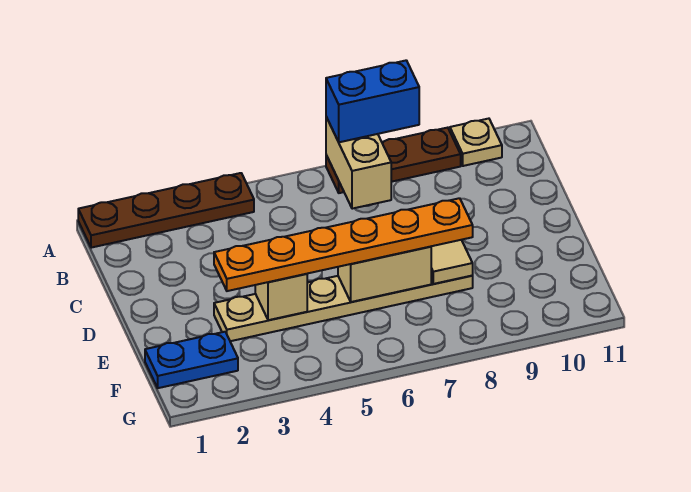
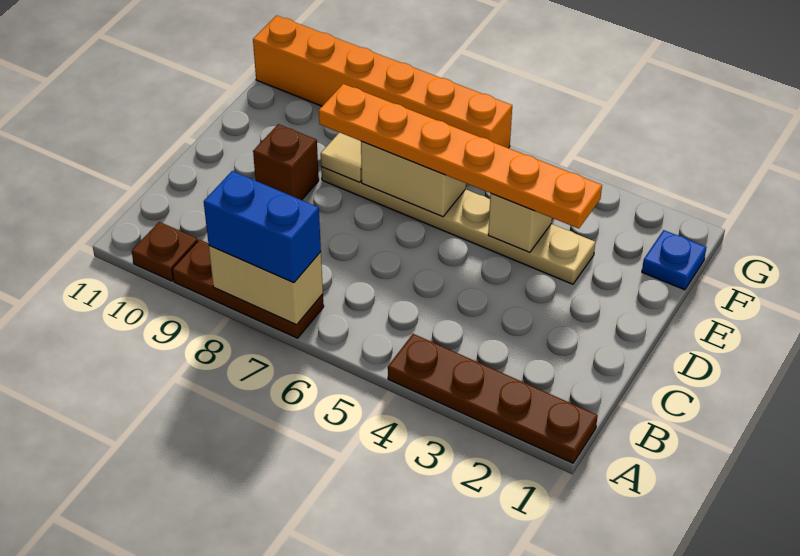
tan brick A7:B7 level 2 -> tan brick A7:A8 level 2
tan plate A10 level 1 -> brown plate A10 level 1
none -> brown brick D9 level 1
blue plate F1:F2 level 1 -> blue plate F1 level 1
none -> orange brick G6:G11 level 1

